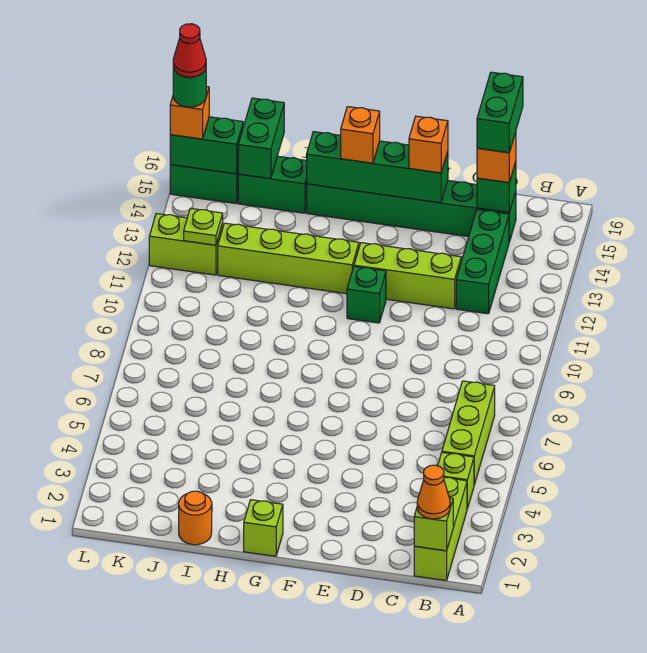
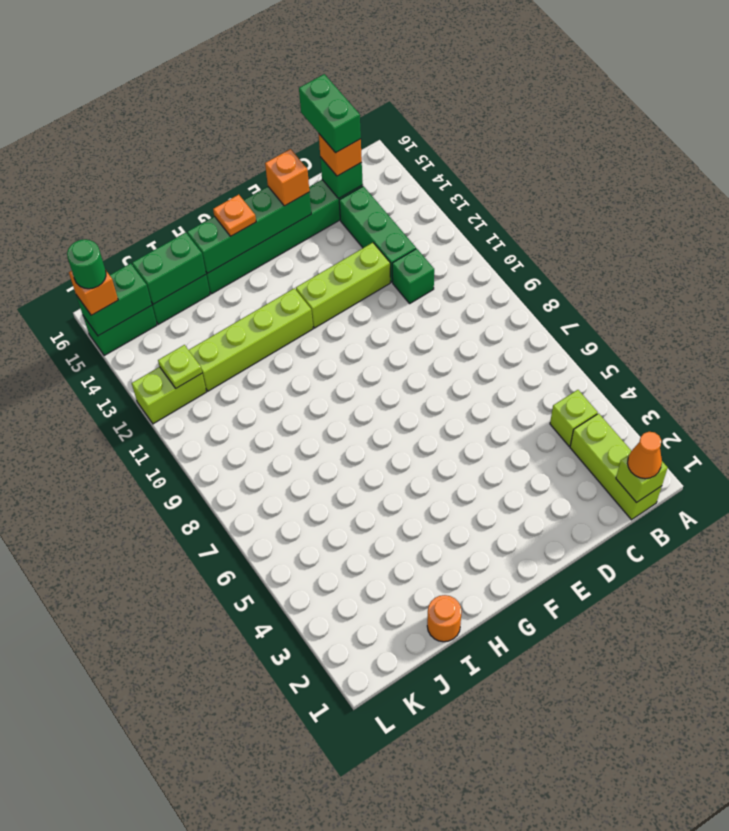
lime brick B5:B7 level 1 -> none
green brick F11 level 1 -> green brick C11 level 1
lime brick G1 level 1 -> none
orange brick G15 level 3 -> orange plate G15 level 3
green brick J15:J16 level 2 -> green brick I15:J15 level 2
red cone L15 level 5 -> none

